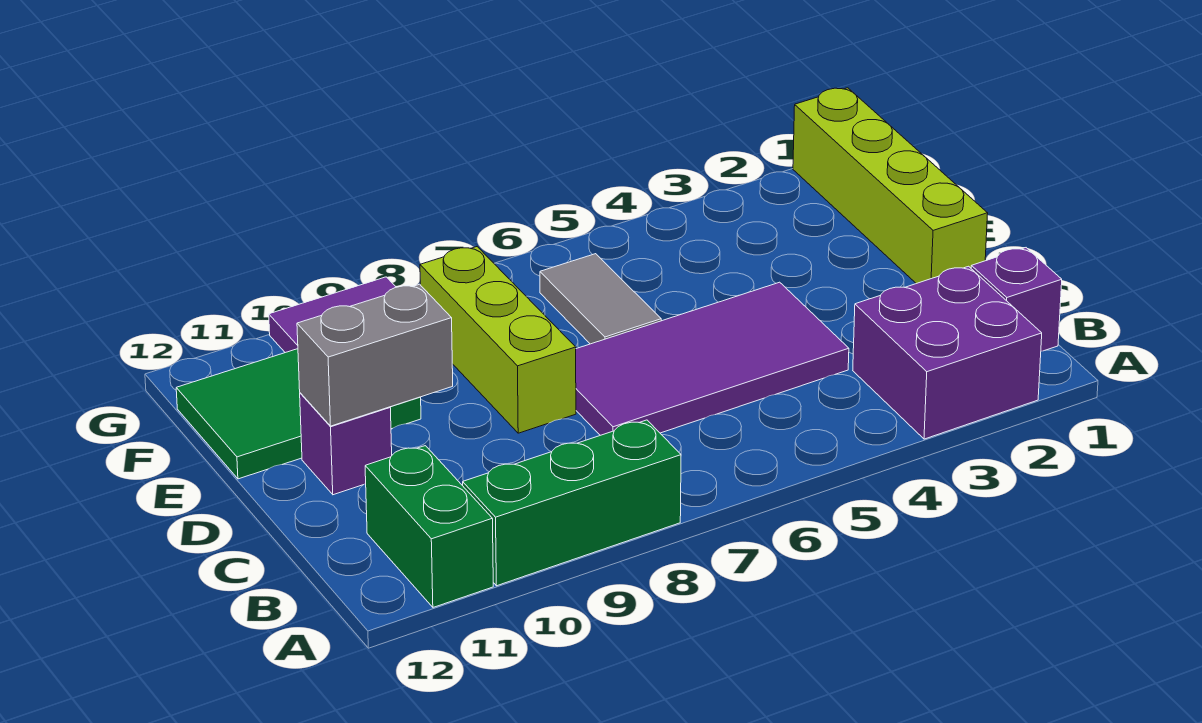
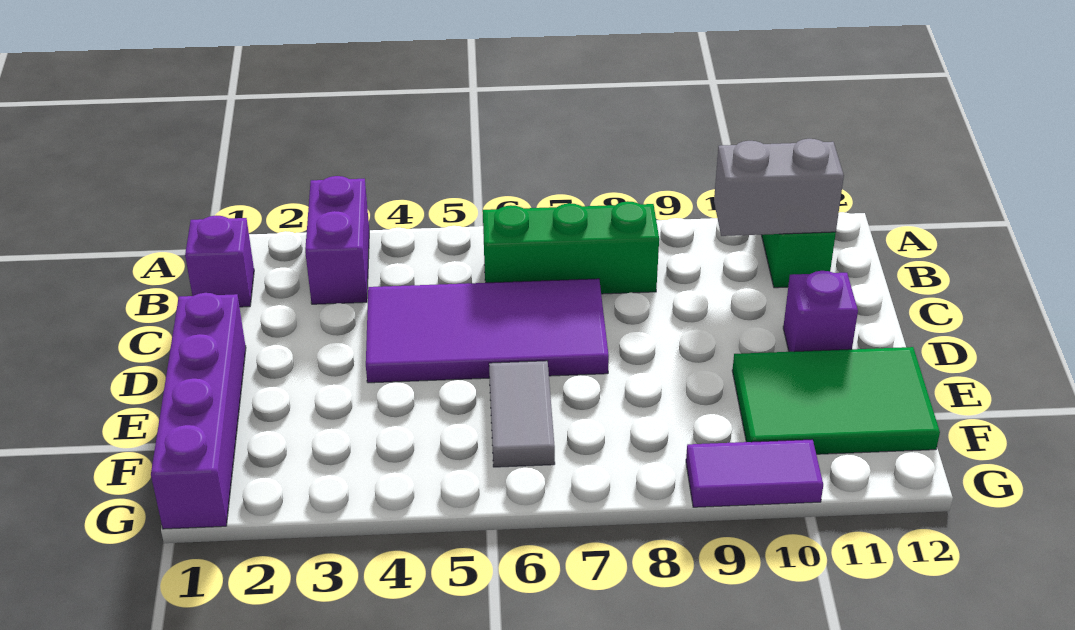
purple brick A2:B3 level 1 -> purple brick A3:B3 level 1
green brick A8:A10 level 1 -> green brick B6:B8 level 1
lime brick D1:G1 level 1 -> purple brick D1:G1 level 1
lime brick D8:F8 level 1 -> none
grey brick D10:D11 level 2 -> grey brick B10:B11 level 2

